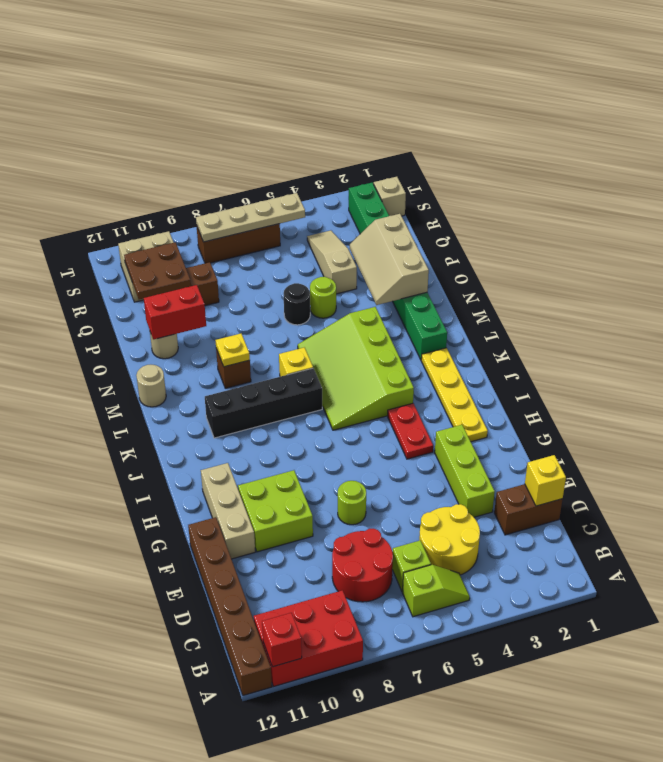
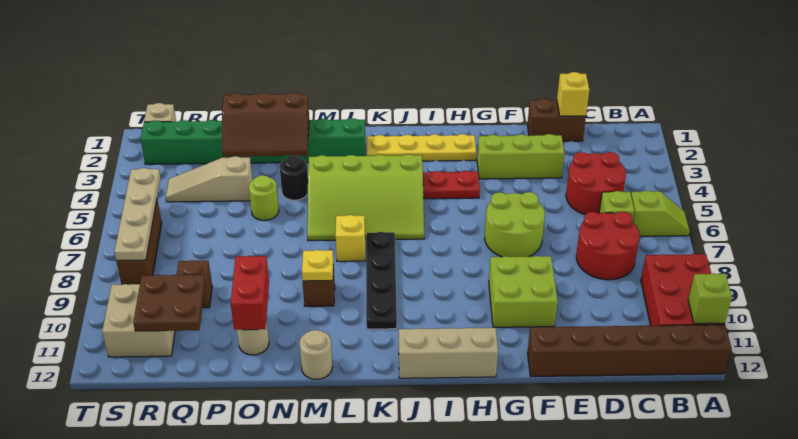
red brick A11 level 2 -> lime brick A11 level 2
lime slope B5:B6 level 1 top 6 -> lime slope A6:B6 level 1 top B
yellow round brick C4:D5 level 1 -> red round brick C4:D5 level 1
brown brick D1:D2 level 1 -> brown brick D1:E1 level 1
lime round brick F7 level 1 -> lime round brick F6:G7 level 1
tan brick F11:H11 level 1 -> tan brick H12:J12 level 1
black brick K7:K10 level 1 -> black plate K7:K10 level 1
tan slope N2:P3 level 2 top 2 -> brown slope N2:P3 level 2 top 2
black round brick O6 level 1 -> black round brick N4 level 1

